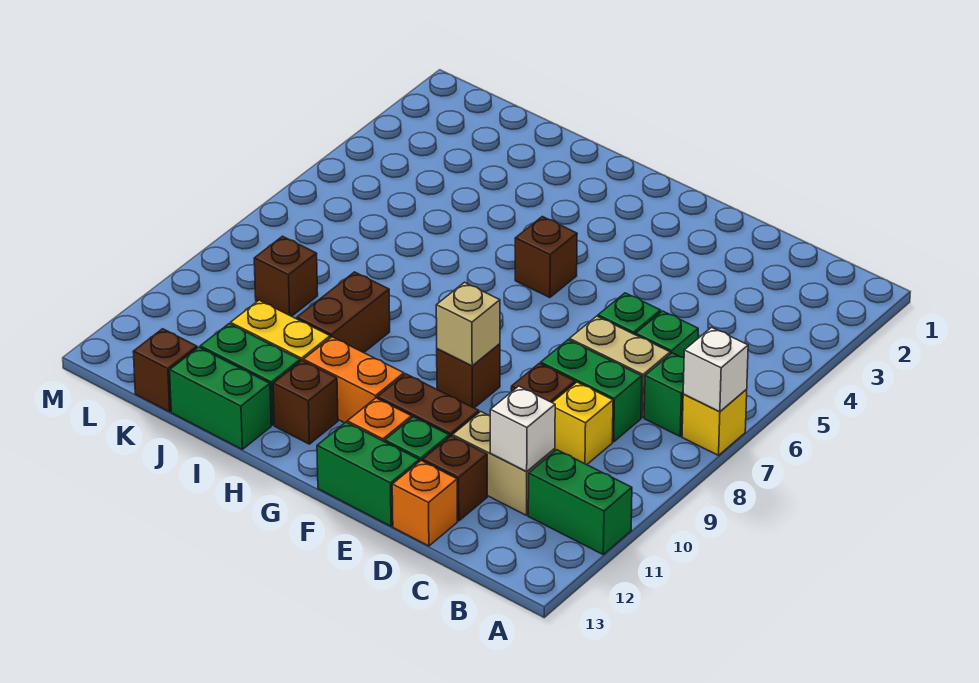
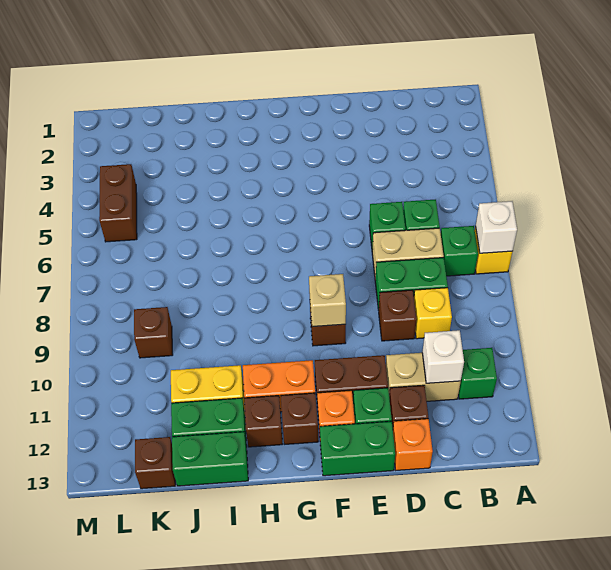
green brick A11:B11 level 1 -> green brick B11 level 1
brown brick G5 level 1 -> brown brick G12 level 1
brown brick I9:I10 level 1 -> brown brick L4:L5 level 1

